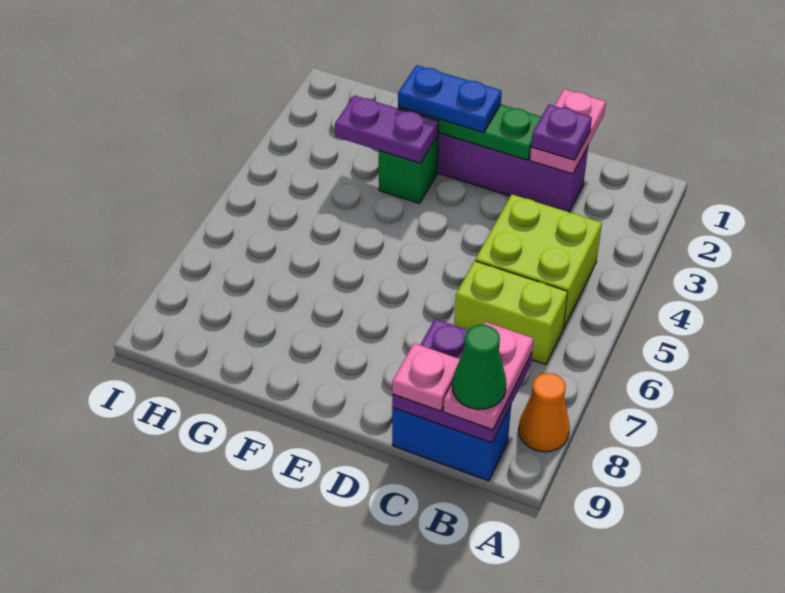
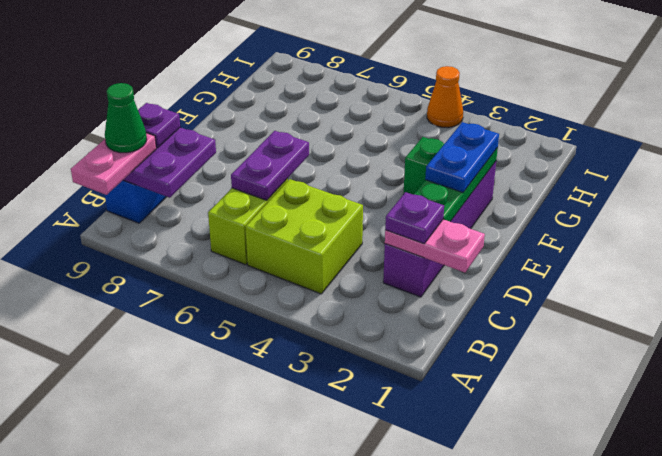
orange cone A8 level 1 -> orange cone I4 level 1
pink plate B8:B9 level 3 -> pink plate A9:B9 level 3
pink plate C9 level 3 -> purple plate C9 level 3
purple plate F3:G3 level 2 -> purple plate C6:D6 level 2

